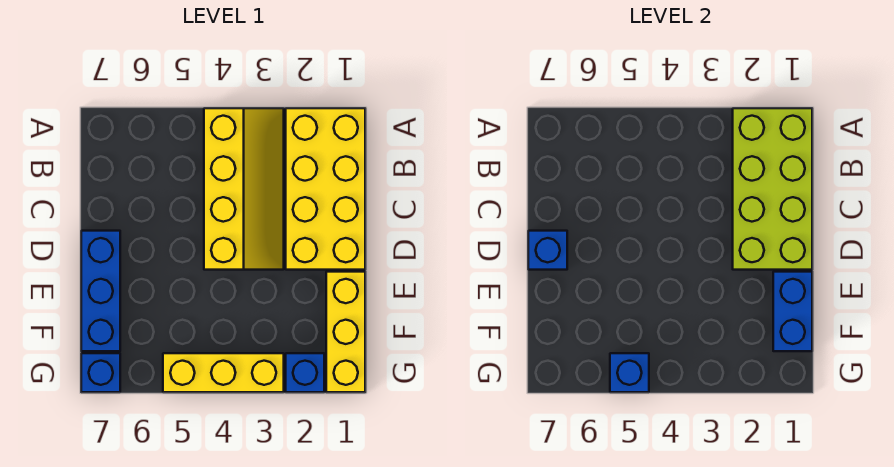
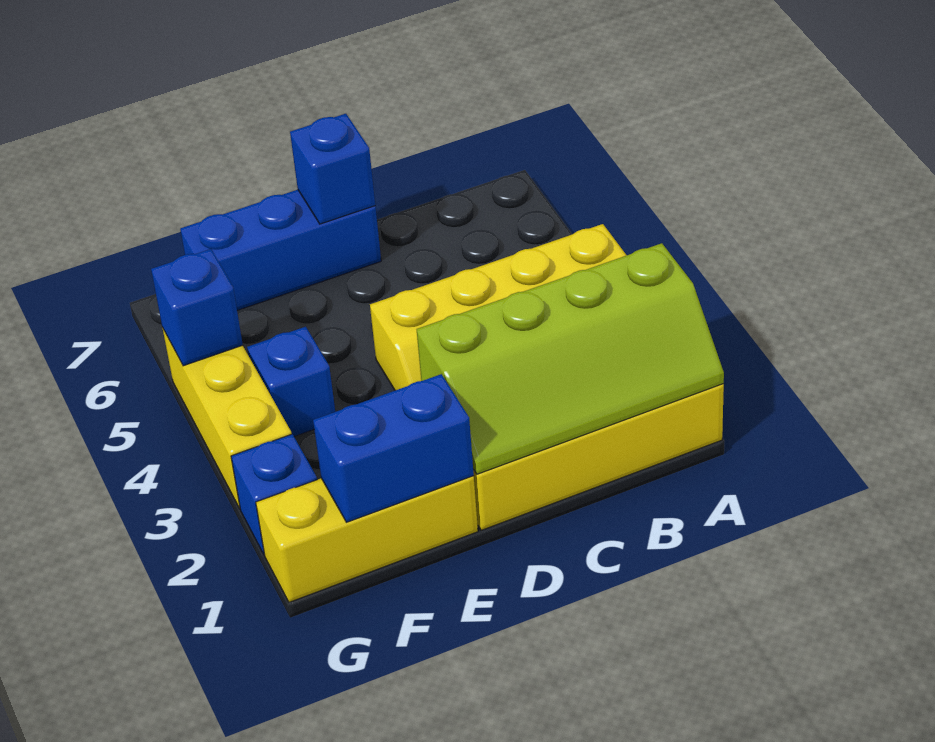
lime brick A1:D2 level 2 -> lime slope A1:D2 level 2 top 2
blue brick G7 level 1 -> blue brick F4 level 1

